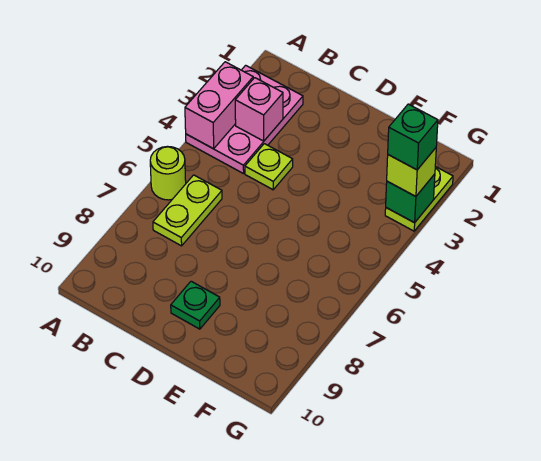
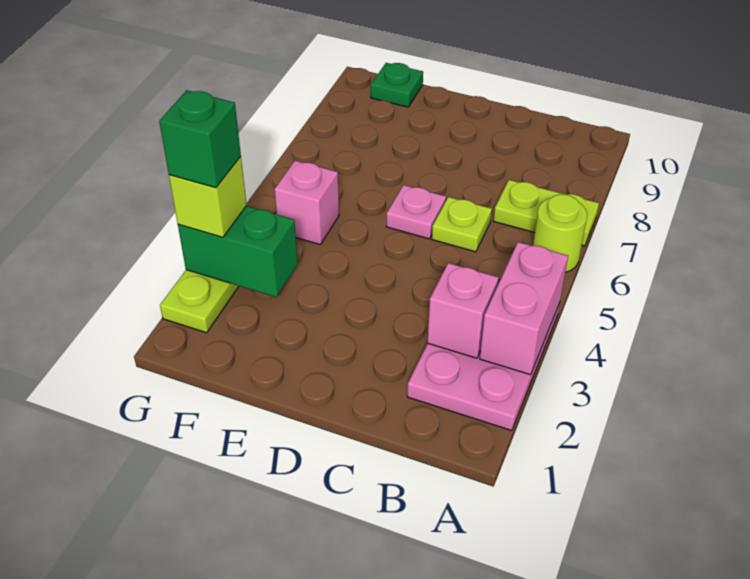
lime plate B6:B7 level 1 -> lime plate A7:B7 level 1
lime plate C4 level 1 -> lime plate C6 level 1
none -> pink plate D6 level 1
green plate D9 level 1 -> green plate F10 level 1
none -> pink brick F5 level 1
green brick G3 level 2 -> green brick F3:G3 level 2

